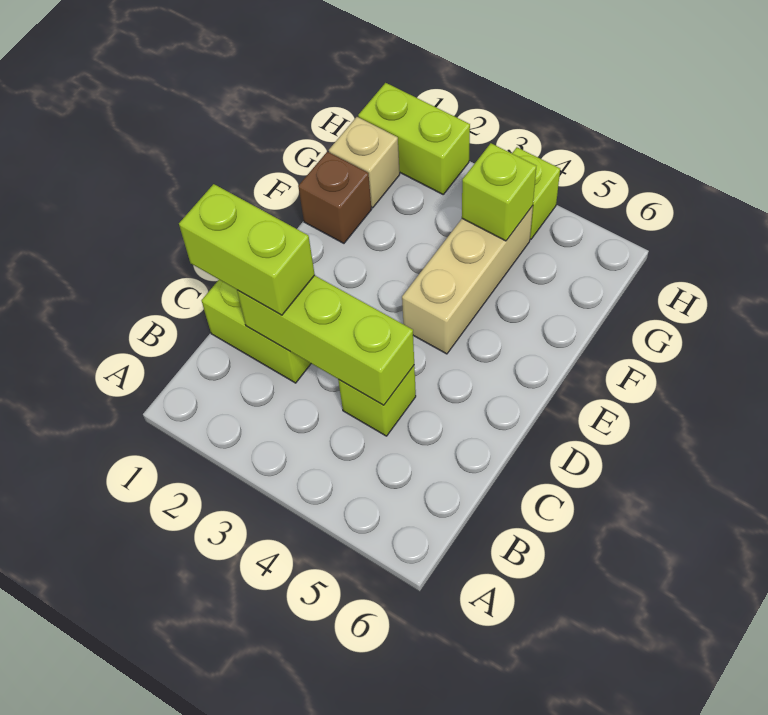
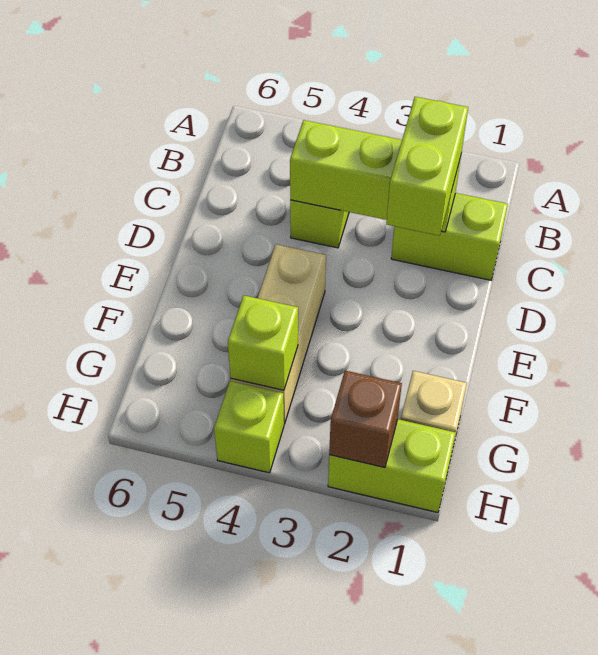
lime brick C1:C2 level 3 -> lime brick C2:D2 level 3
brown brick F1 level 1 -> brown brick H2 level 2

